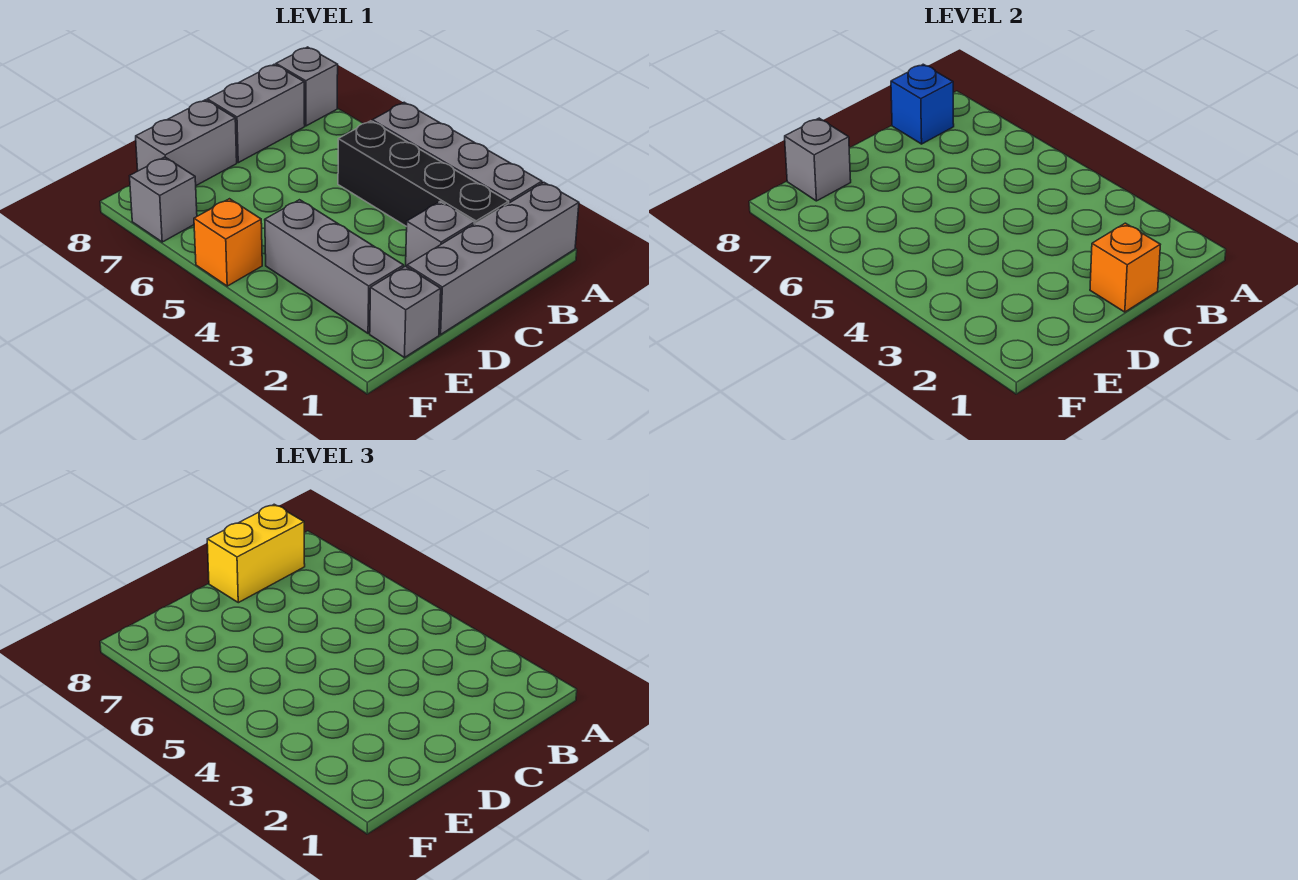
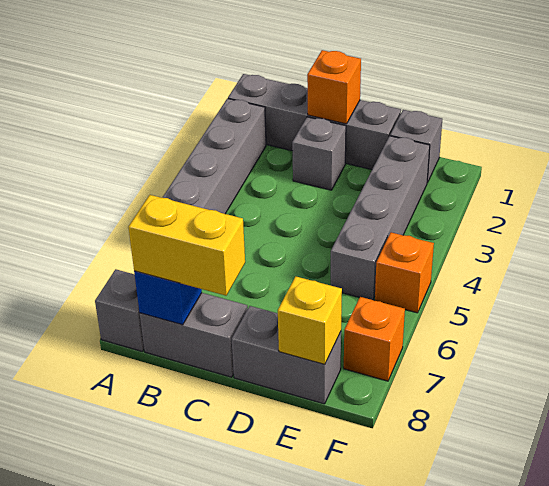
black brick B2:B5 level 1 -> none
grey brick E2:E4 level 1 -> grey brick E2:E5 level 1
grey brick E8 level 2 -> yellow brick E8 level 2
grey brick F7 level 1 -> orange brick F7 level 1

